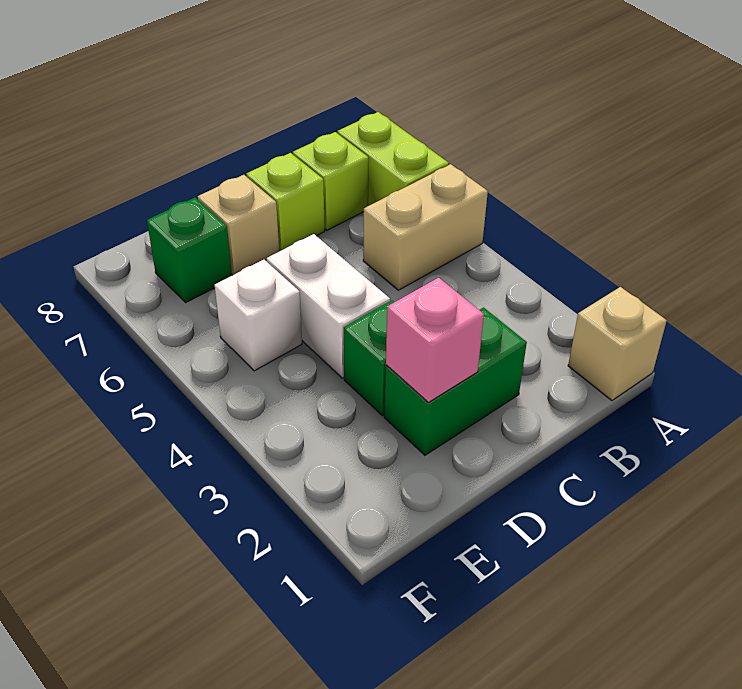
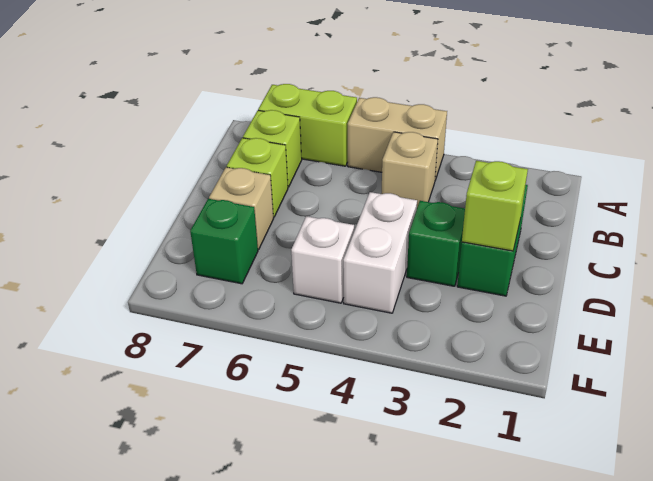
tan brick A1 level 1 -> tan brick B4 level 1
tan brick A5:B5 level 1 -> tan brick A4:A5 level 1
pink brick D2 level 2 -> lime brick D2 level 2
white brick D4:D5 level 1 -> white brick D4:E4 level 1

